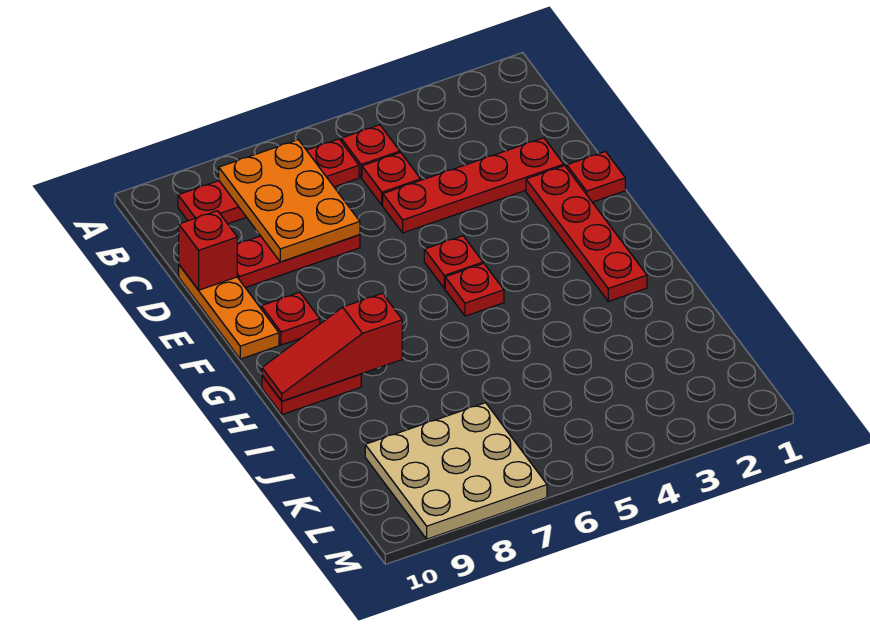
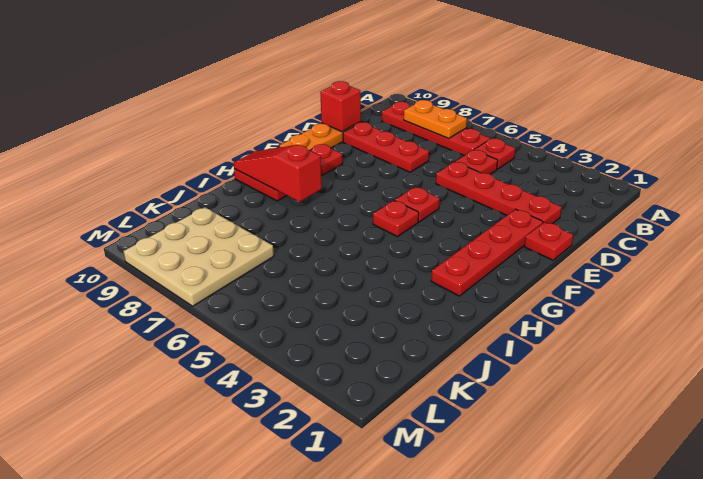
orange plate B7:D8 level 2 -> orange plate B7:B8 level 2

